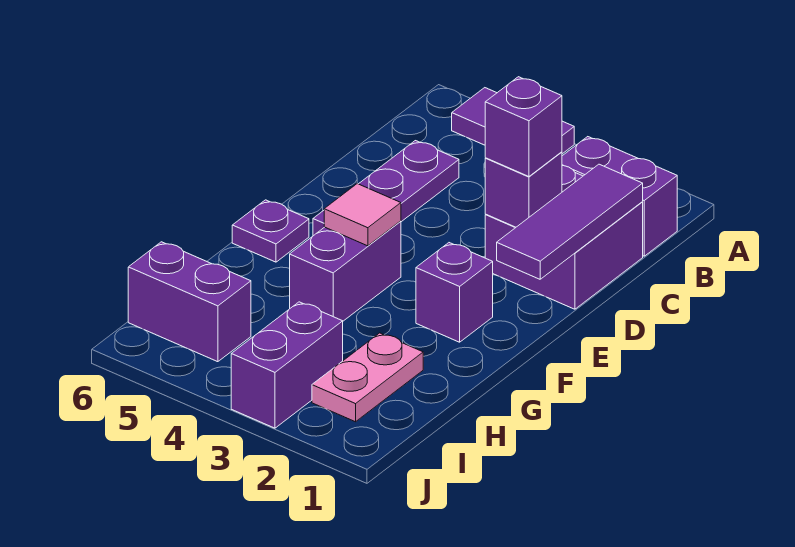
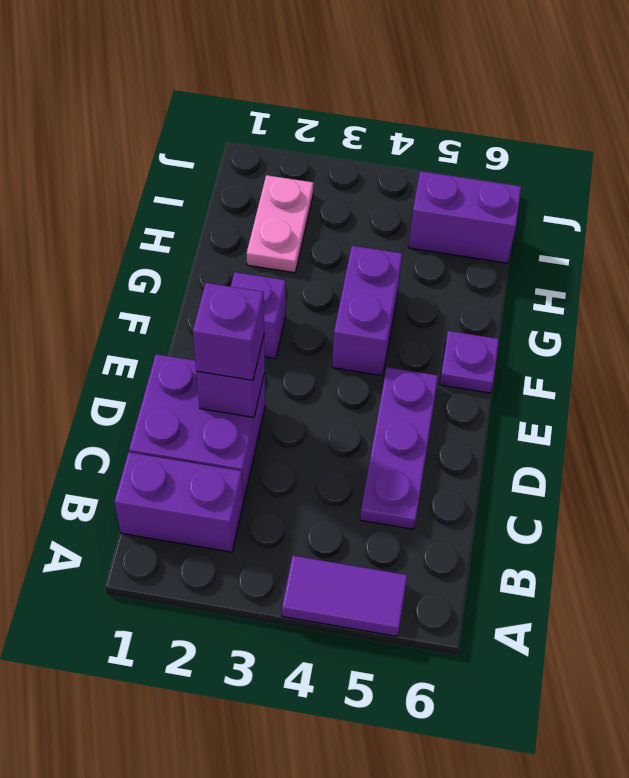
purple tile C1:E1 level 2 -> none
pink tile F4 level 2 -> none
purple brick I3:J3 level 1 -> none

